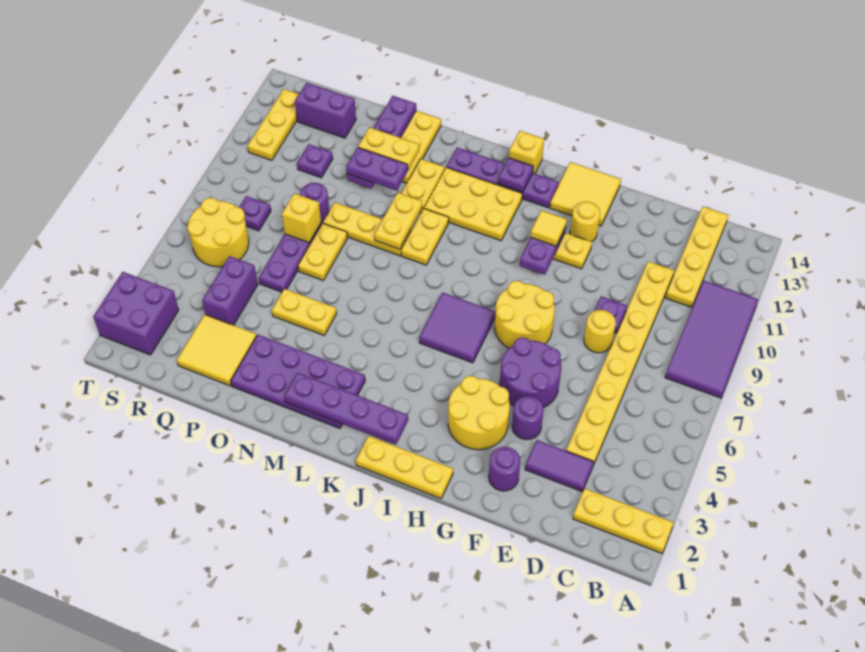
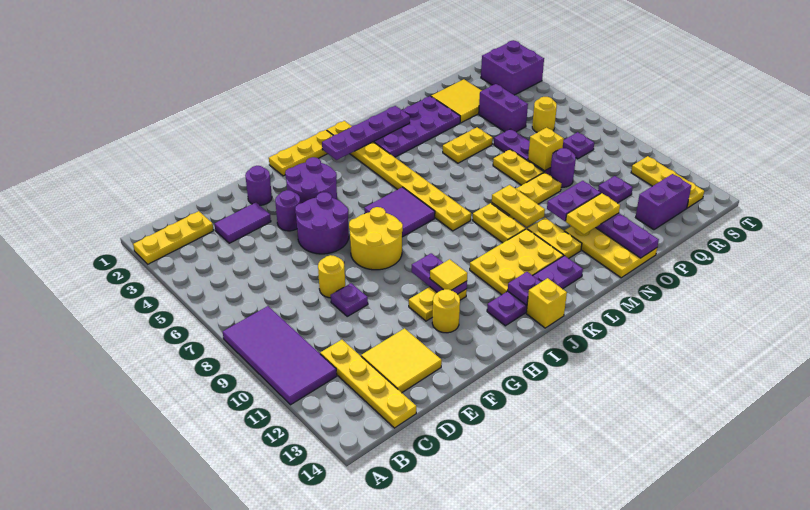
yellow plate D4:D11 level 1 -> yellow plate K1:K8 level 1
yellow round brick G3:H4 level 1 -> purple round brick G3:H4 level 1
yellow tile G13:H14 level 1 -> yellow tile D12:E13 level 1
yellow round brick R6:S7 level 1 -> yellow round brick R6 level 1

